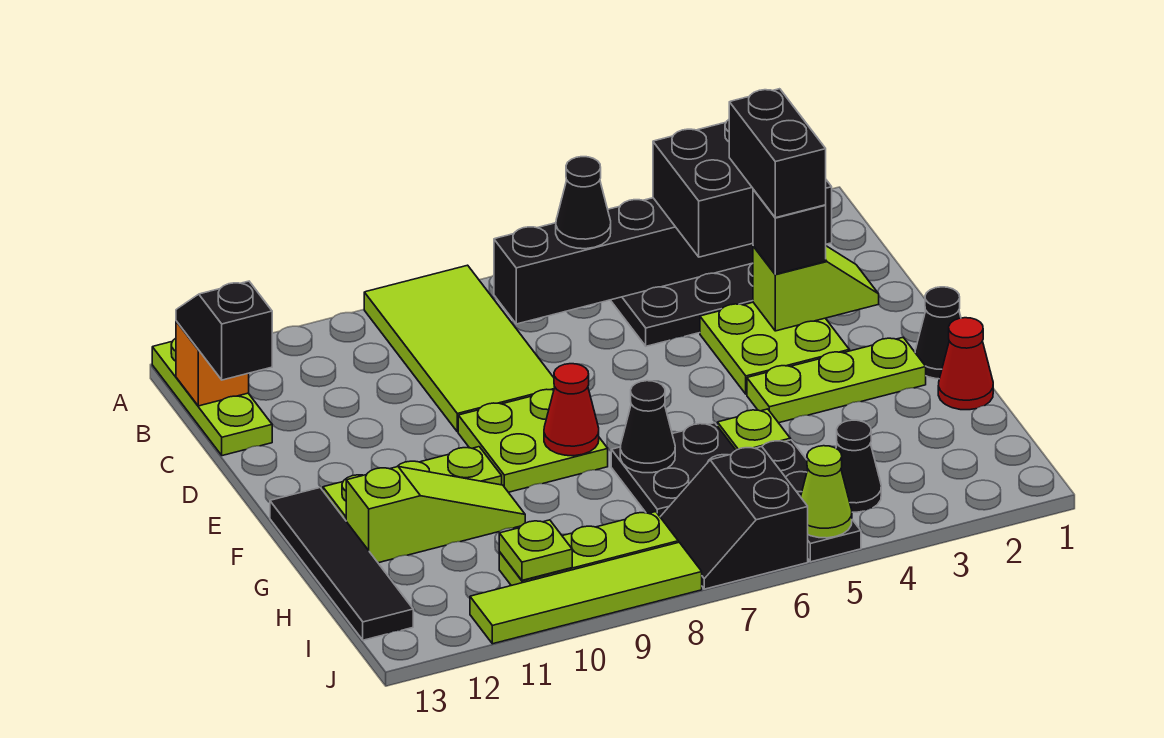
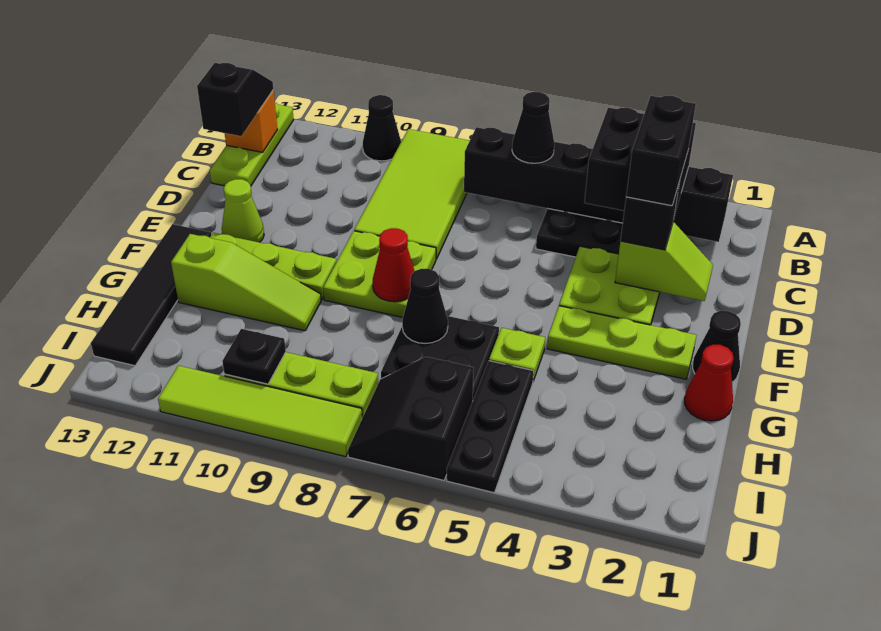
black cone I4 level 1 -> black cone A10 level 1
lime plate I10 level 2 -> black plate I10 level 2
lime cone J5 level 2 -> lime cone E12 level 1

